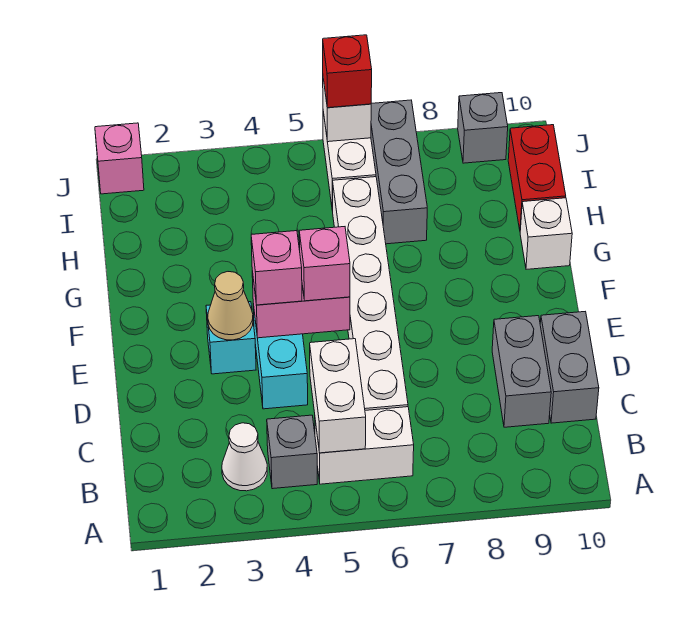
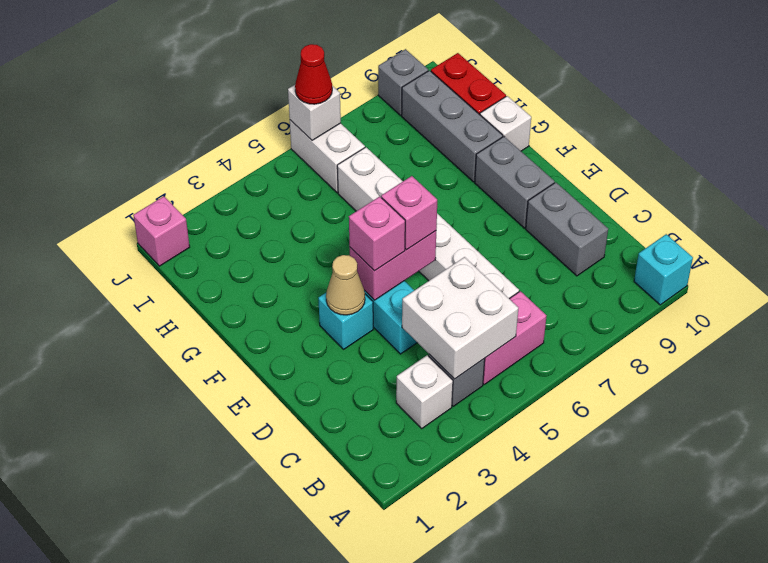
none -> cyan brick A10 level 1
white cone B3 level 1 -> white brick B3 level 1
white brick B5:B6 level 1 -> pink brick B5:B6 level 1
white brick B5:C5 level 2 -> white brick B4:C5 level 2
grey brick C10:D10 level 1 -> grey brick E9:F9 level 1
grey brick H7:J7 level 1 -> grey brick G9:I9 level 1
red brick J6 level 3 -> red cone J6 level 3

